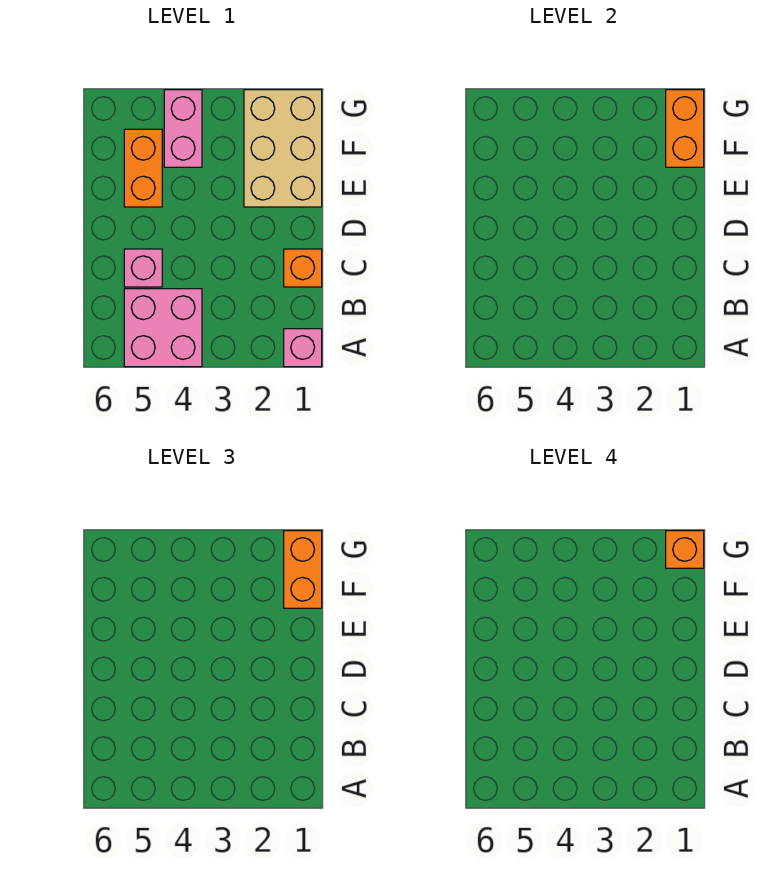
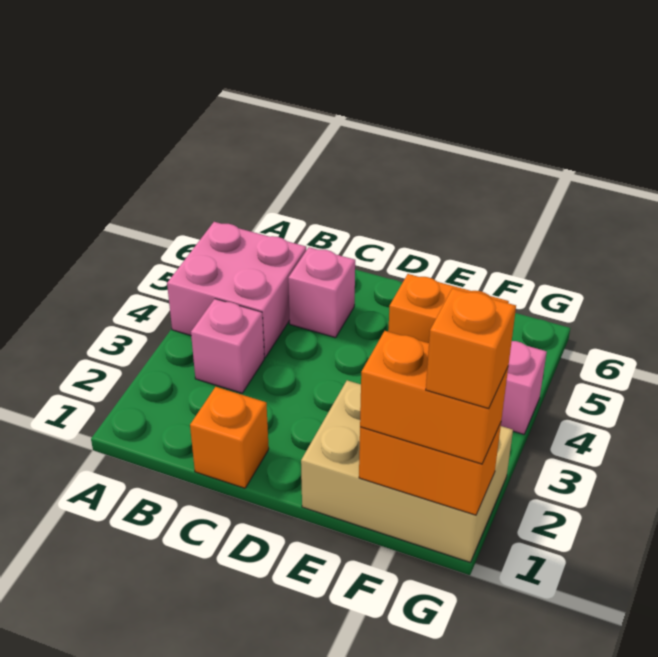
pink brick A1 level 1 -> pink brick B3 level 1

